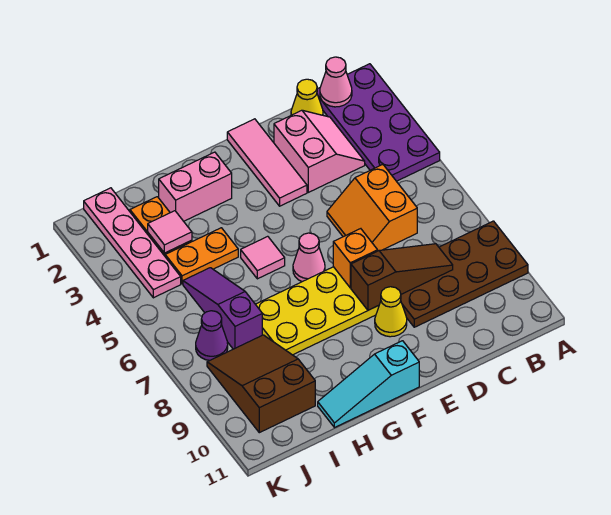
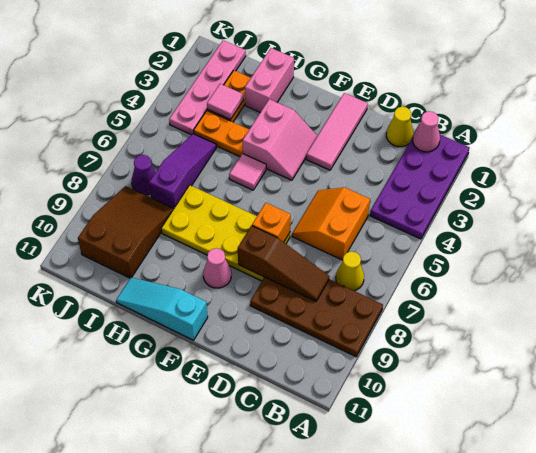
pink slope C2:D3 level 1 top D -> pink slope F3:G4 level 1 top G
yellow cone E9 level 1 -> yellow cone B7 level 1
pink cone F6 level 1 -> pink cone F9 level 1
pink brick G2:H2 level 1 -> pink brick H1:H2 level 1

